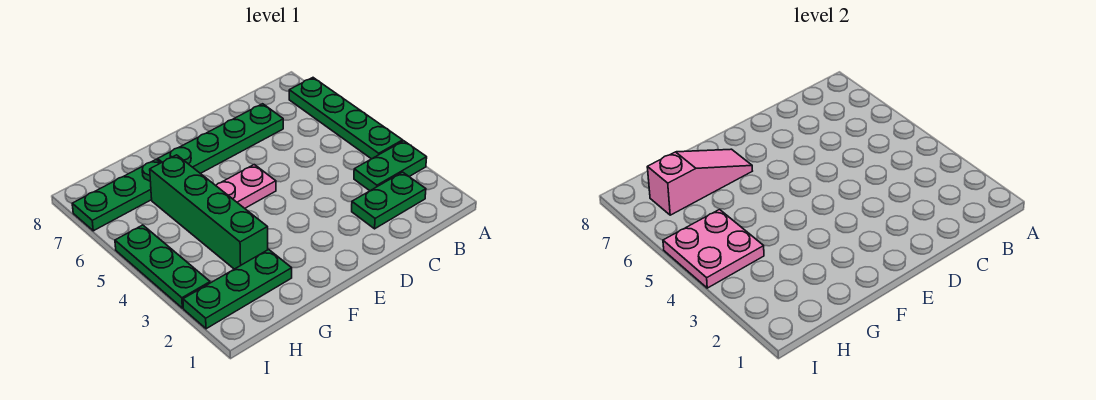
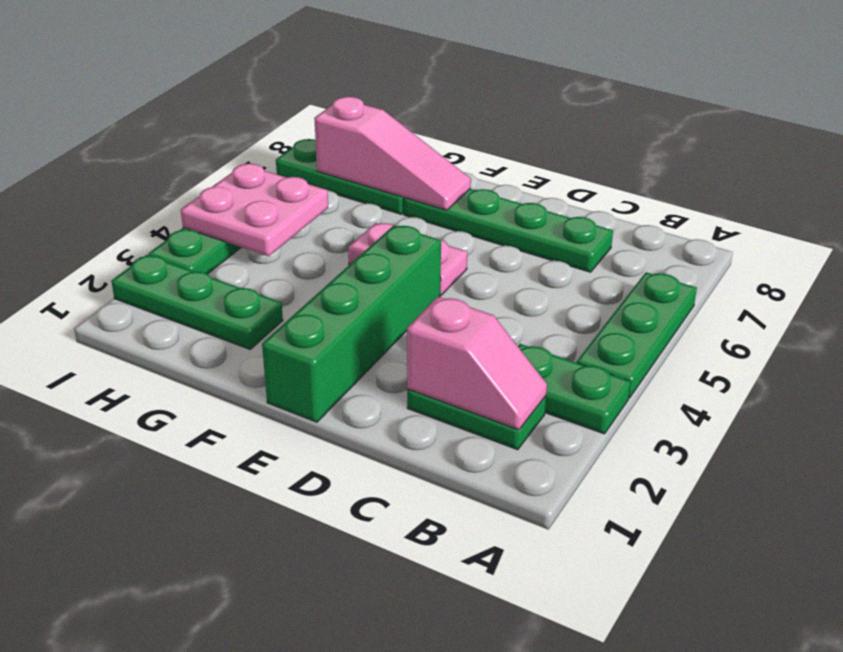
green plate A4:A7 level 1 -> green plate A4:A6 level 1
none -> pink slope B2:C2 level 2 top C
green brick G3:G6 level 1 -> green brick E1:E4 level 1

